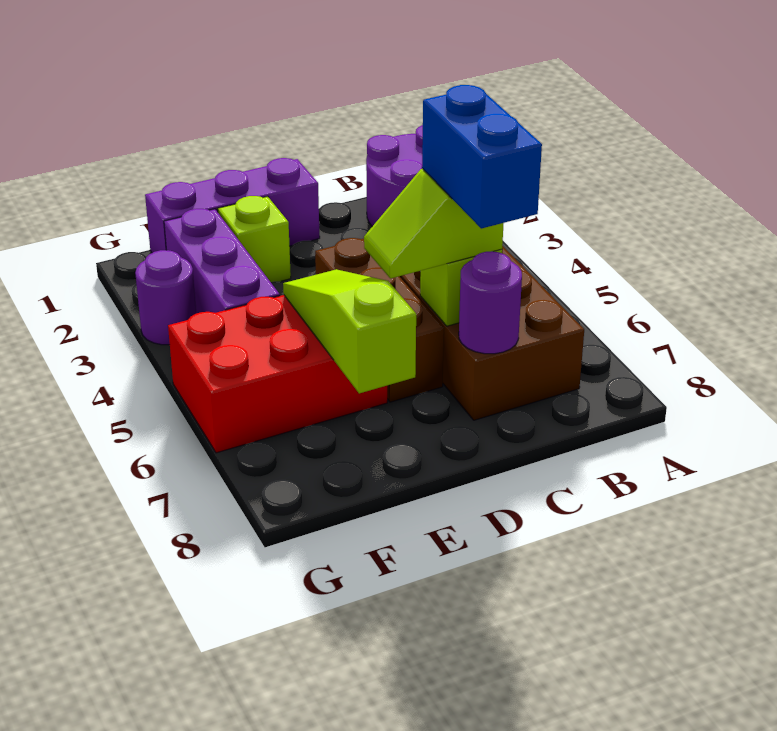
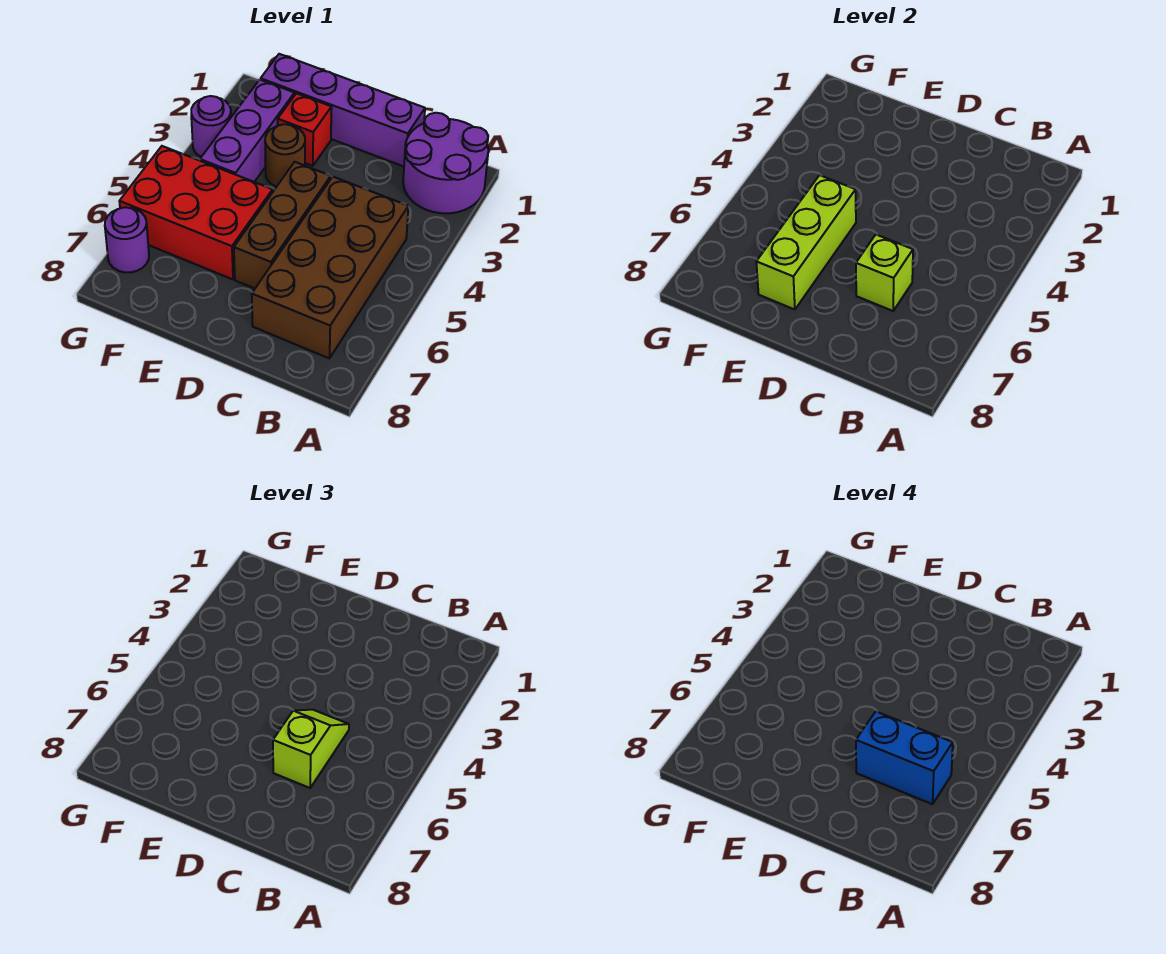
lime slope C6:D6 level 3 top C -> lime slope C5:C6 level 3 top 6
blue brick C6:C7 level 4 -> blue brick B6:C6 level 4
purple round brick C7 level 2 -> purple round brick G7 level 1
purple brick D1:F1 level 1 -> purple brick C1:F1 level 1
lime brick E2 level 1 -> red brick E2 level 1
none -> brown round brick E3 level 1
lime slope E5:E7 level 2 top 7 -> lime brick E5:E7 level 2

